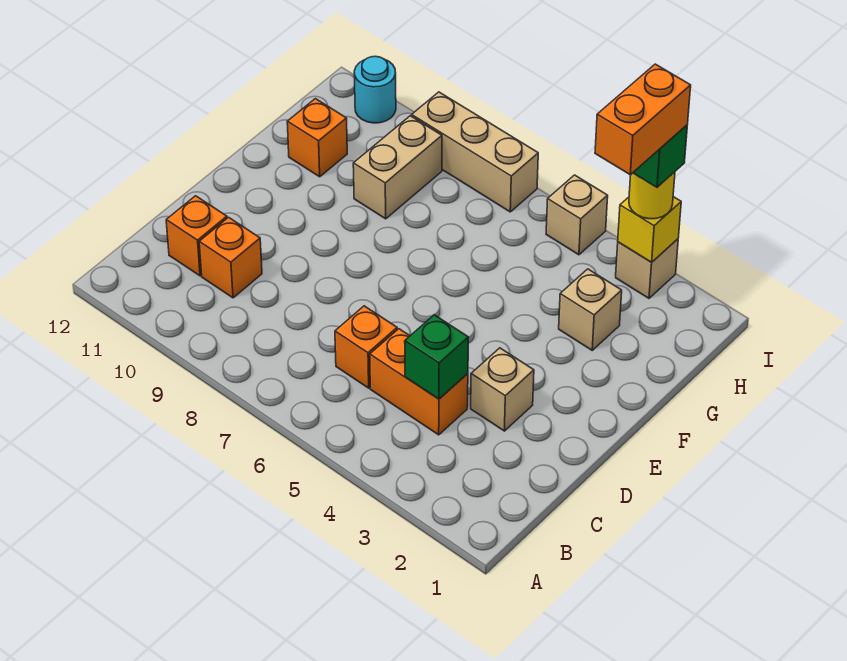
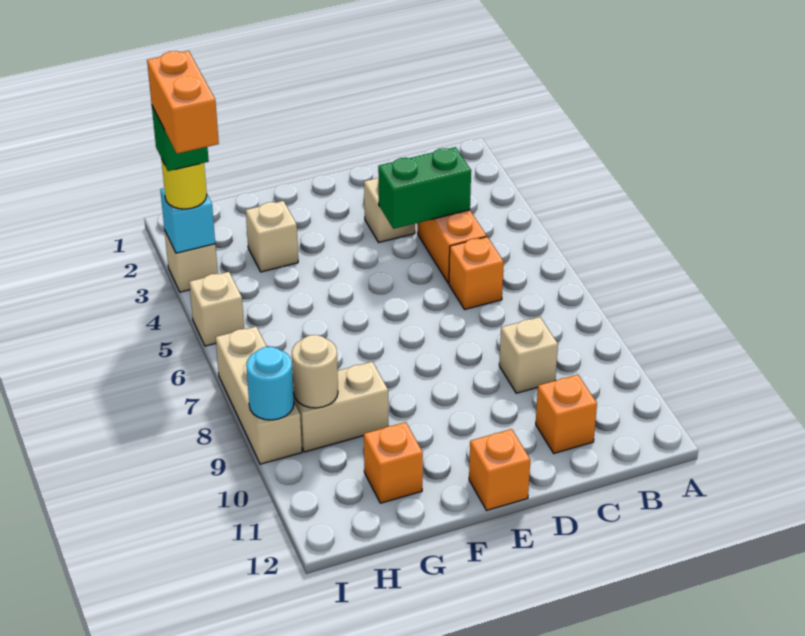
green brick C4 level 2 -> green brick C4:D4 level 2
none -> tan brick C9 level 1
orange brick C10 level 1 -> orange brick E12 level 1
orange brick H3:I3 level 5 -> orange brick I3:I4 level 5
none -> tan round brick H9 level 2
yellow brick I3 level 2 -> cyan brick I3 level 2
cyan round brick I11 level 1 -> cyan round brick I9 level 2

